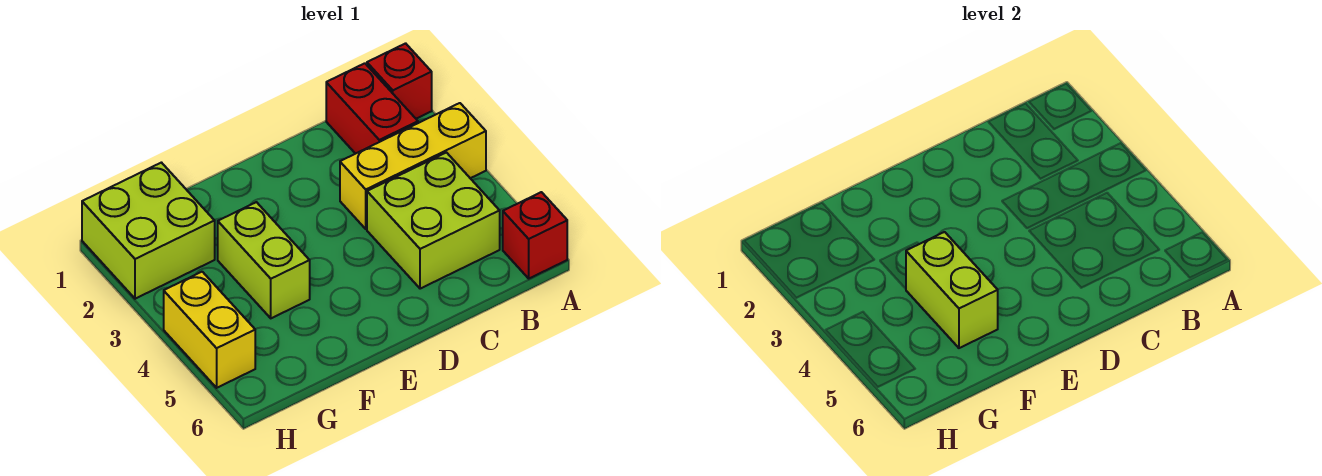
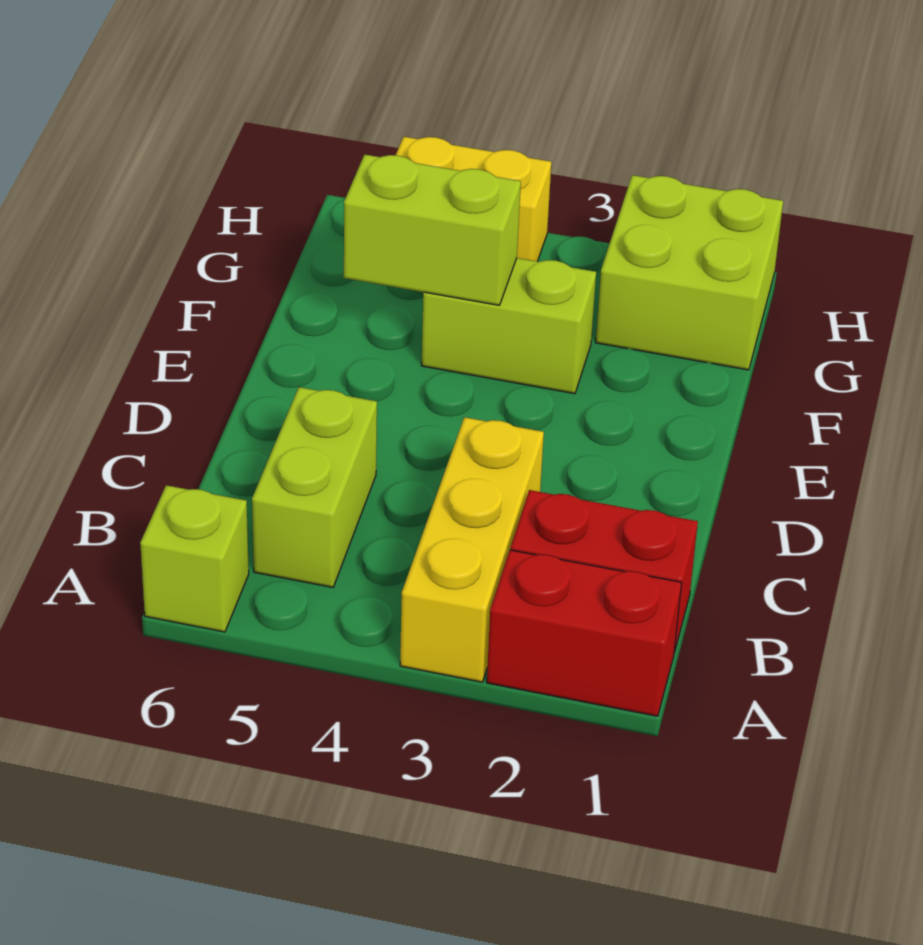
red brick A1 level 1 -> red brick A1:A2 level 1
red brick A6 level 1 -> lime brick A6 level 1
lime brick B4:C5 level 1 -> lime brick B5:C5 level 1

